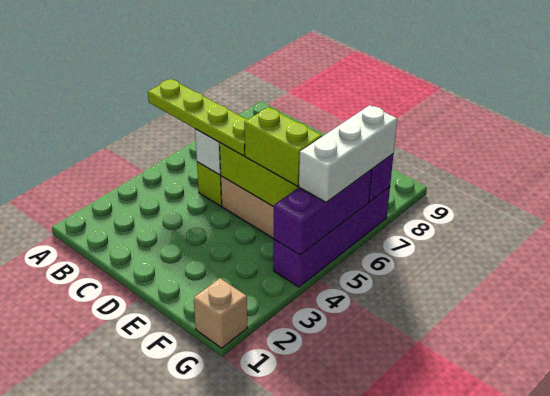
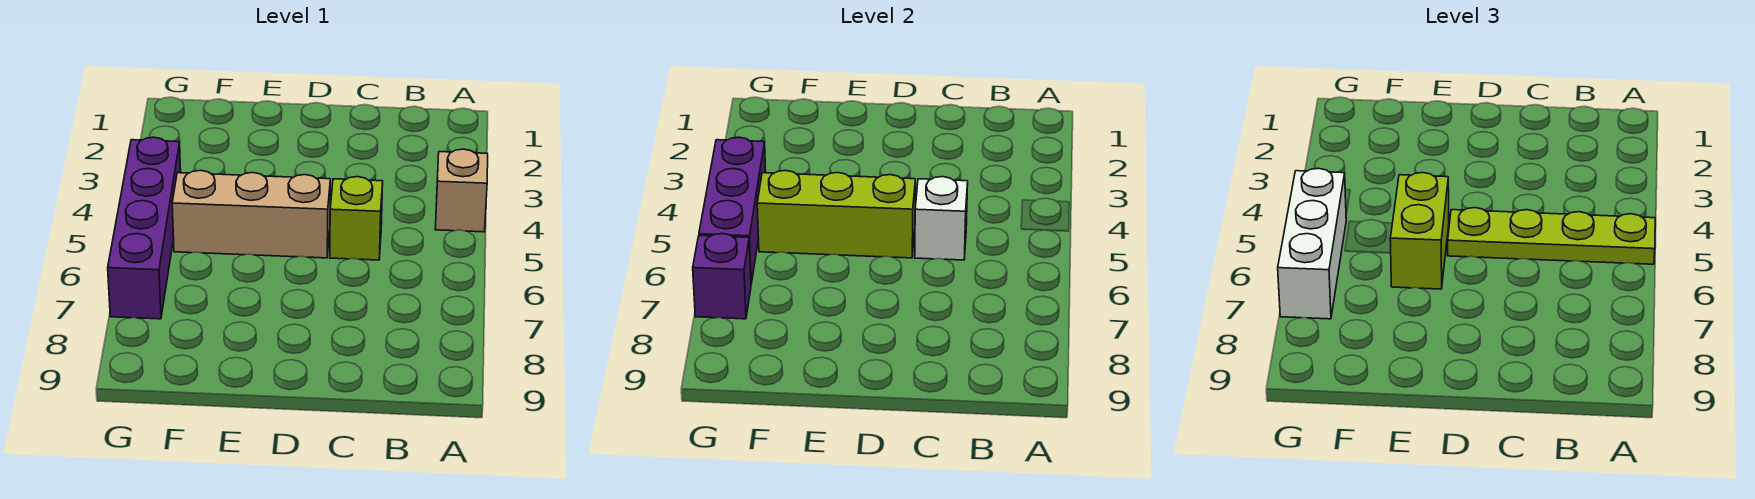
lime brick E5:F5 level 3 -> lime brick E5:E6 level 3
tan brick G1 level 1 -> tan brick A4 level 1

